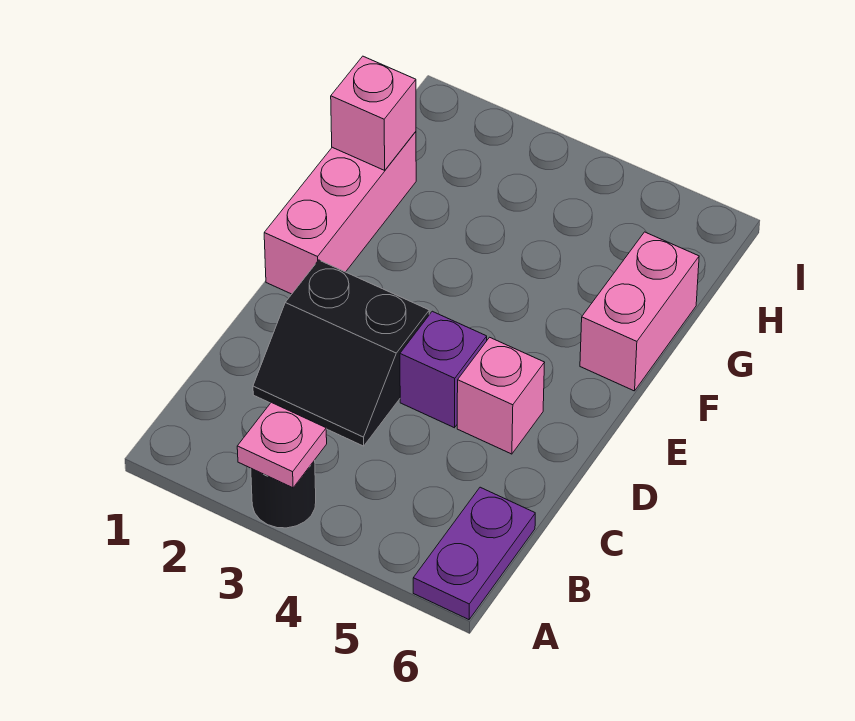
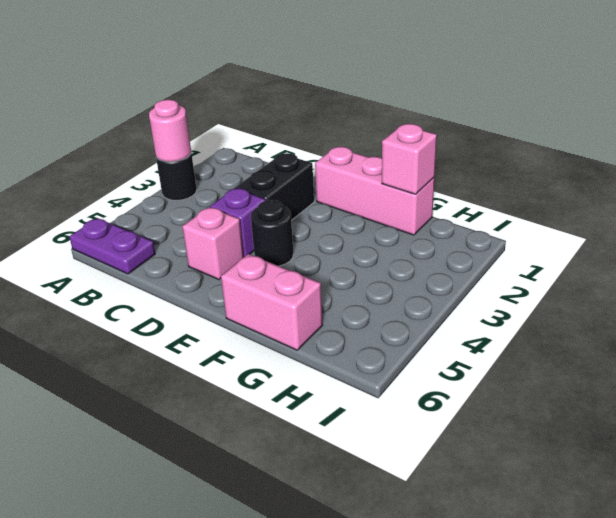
pink plate A3 level 2 -> pink round brick A3 level 2
none -> black round brick E4 level 1

